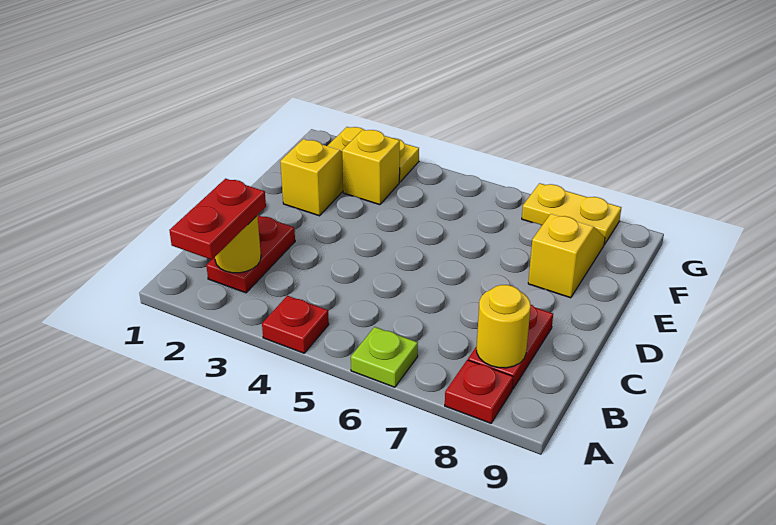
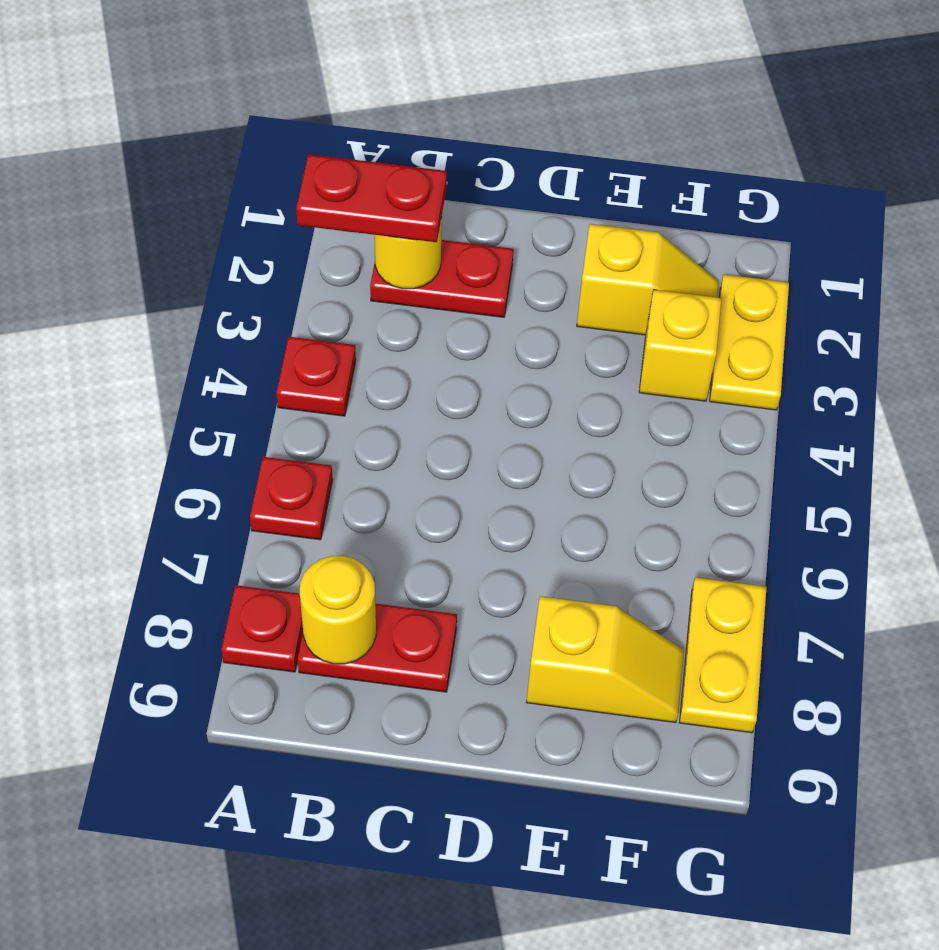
lime plate A6 level 1 -> red plate A6 level 1

